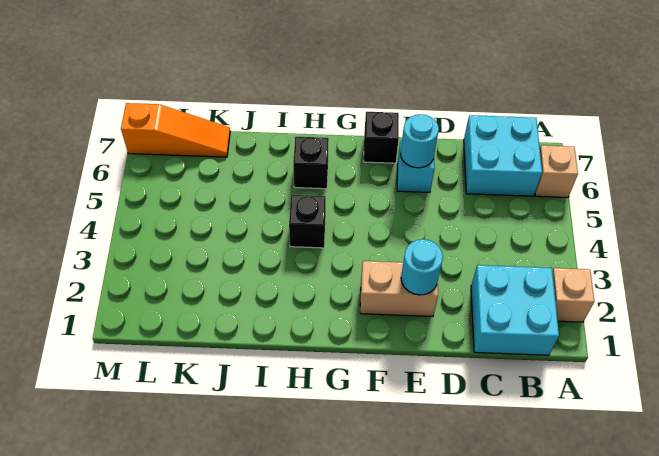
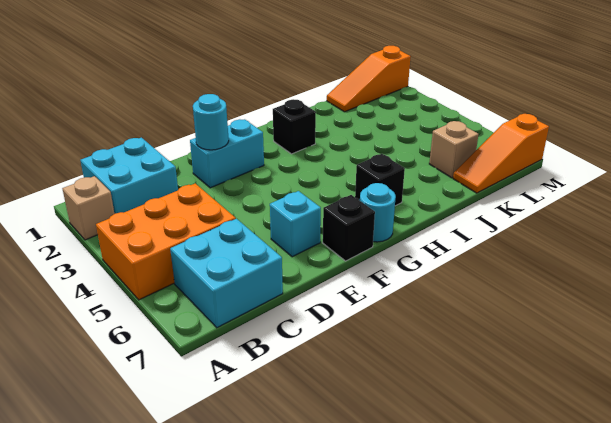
none -> orange brick A4:C5 level 1
tan brick A6 level 1 -> tan brick K6 level 1
tan brick E2:F2 level 1 -> cyan brick E2:F2 level 1
cyan round brick E6 level 2 -> cyan round brick G7 level 1
black brick H4 level 1 -> black brick H2 level 1
none -> orange slope K1:M1 level 1 top M

